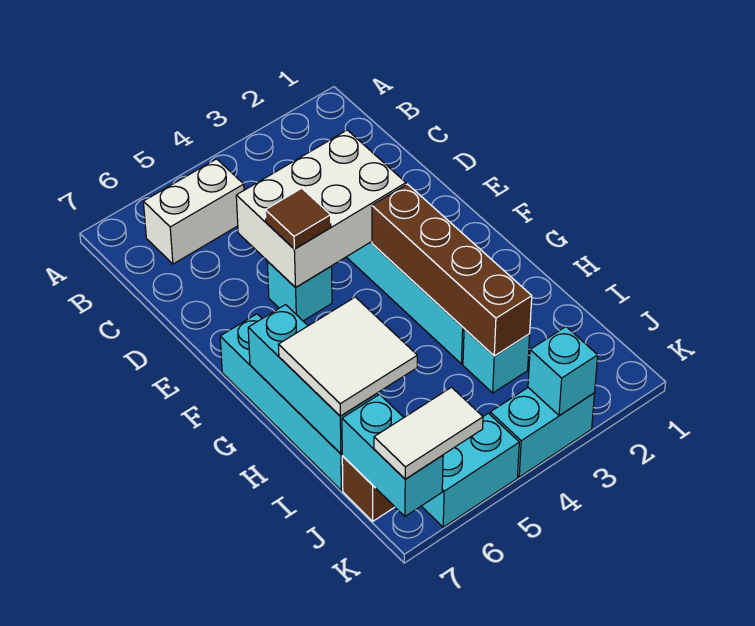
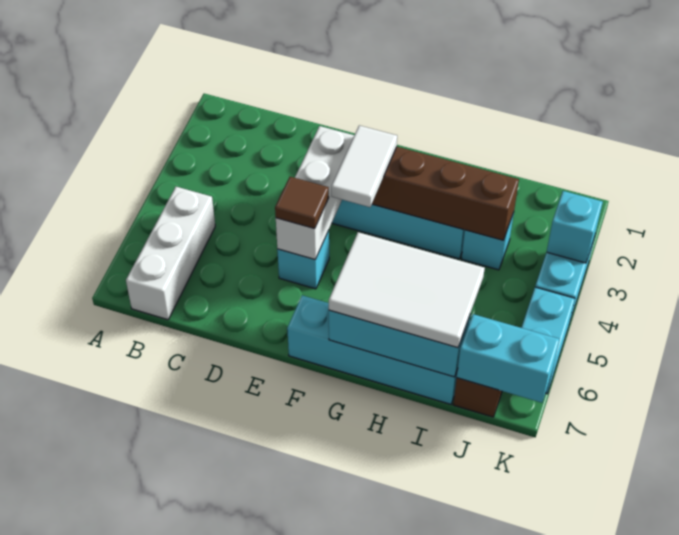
white brick B5:B6 level 1 -> white brick B5:B7 level 1
white brick D3:E5 level 2 -> white brick E3:E5 level 2
white tile H6:I7 level 3 -> white tile G6:I7 level 3
white tile K6:K7 level 3 -> white tile F3:F4 level 3

